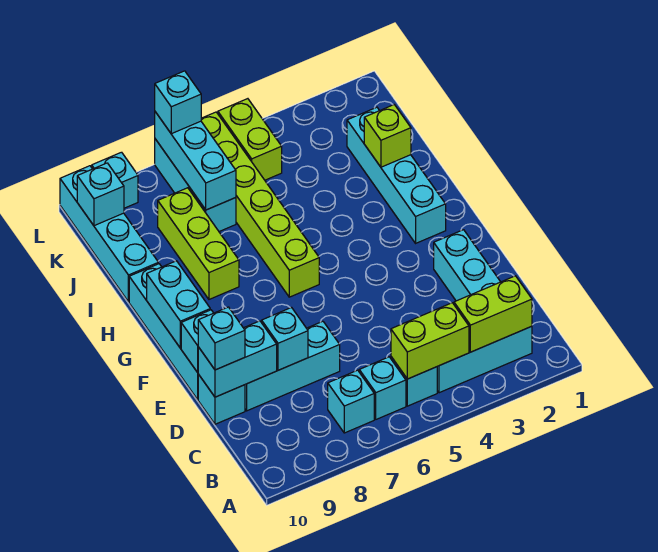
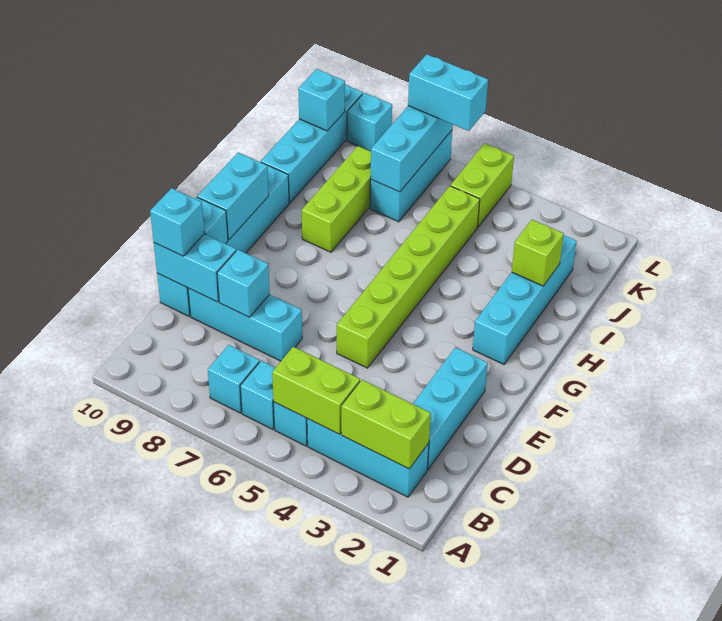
lime brick G6:L6 level 1 -> lime brick E5:J5 level 1
cyan brick L7 level 3 -> cyan brick L6:L7 level 3

